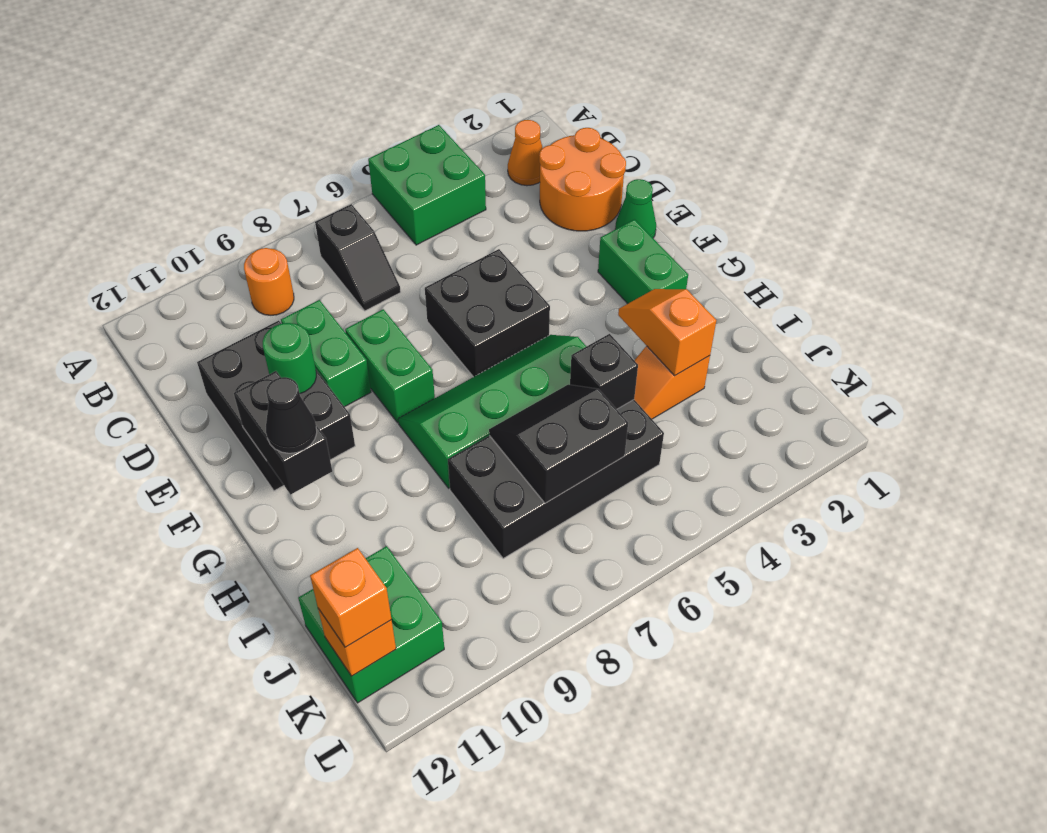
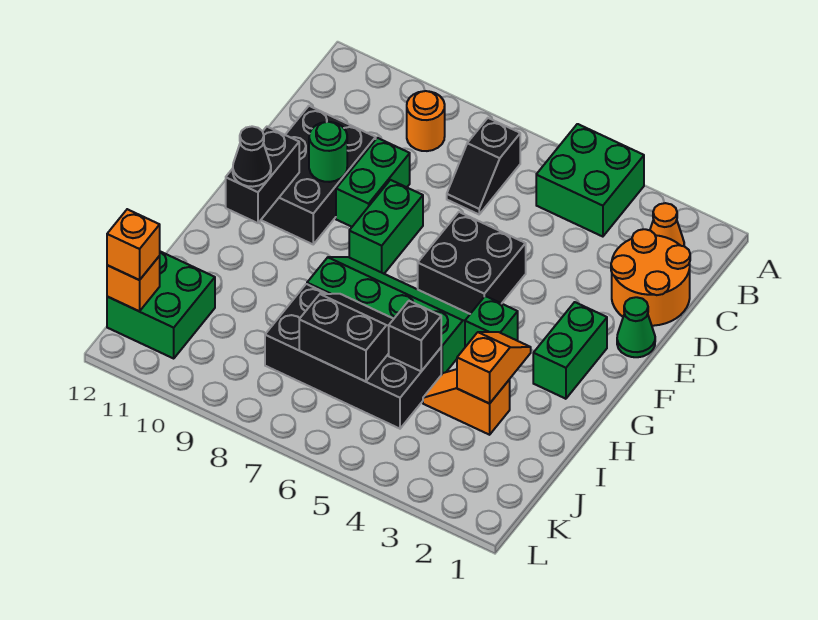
none -> green brick G4 level 1

